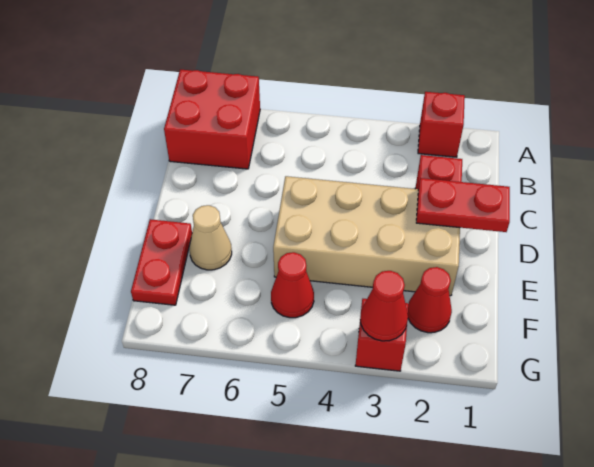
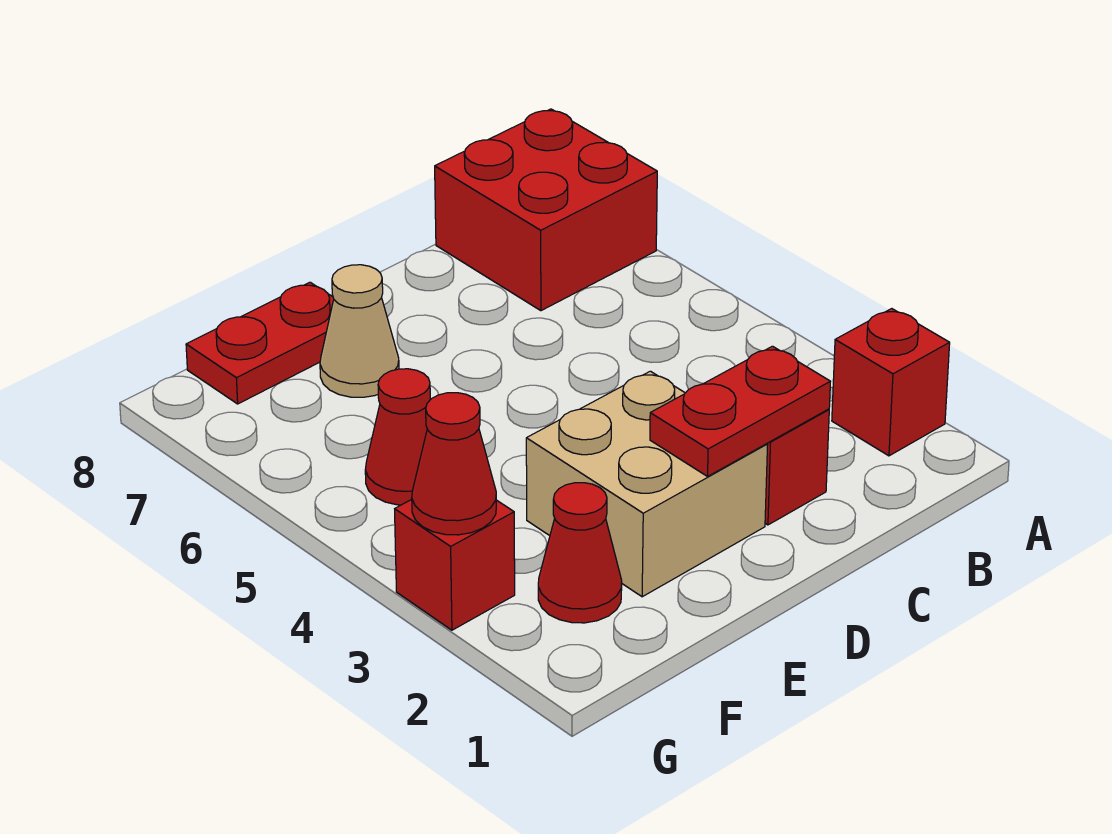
red plate D1:D2 level 2 -> red plate C2:D2 level 2
tan brick D2:E5 level 1 -> tan brick D2:E3 level 1

